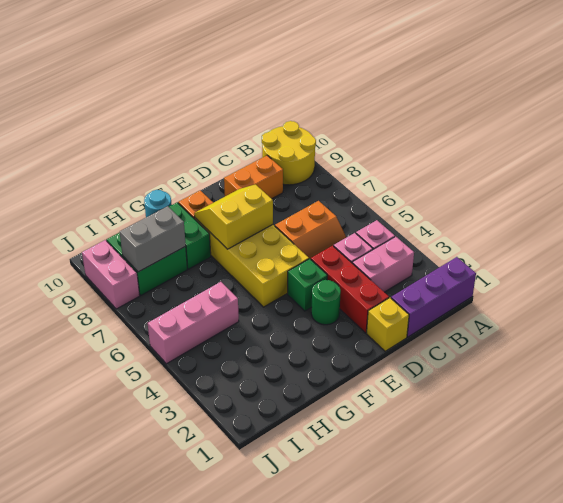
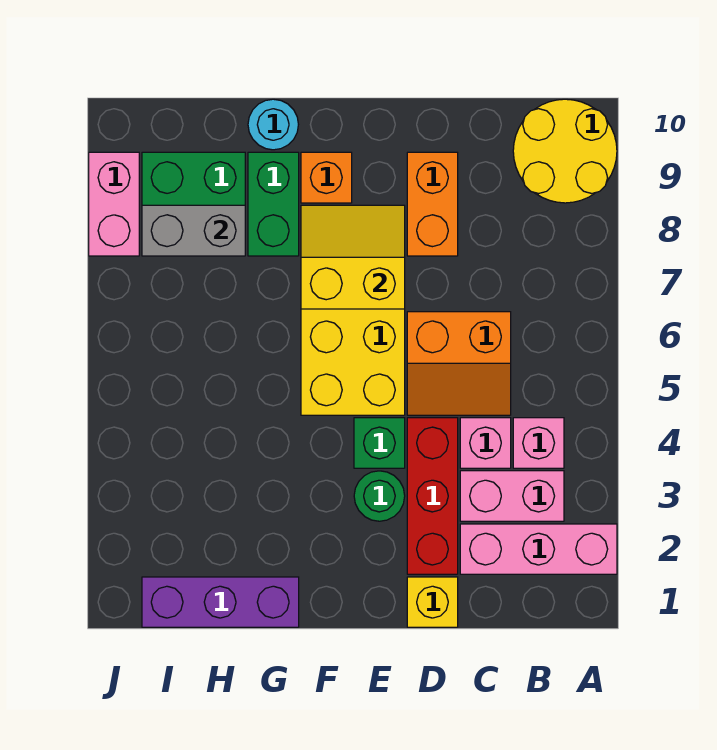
purple brick A1:C1 level 1 -> purple brick G1:I1 level 1
orange brick C9:D9 level 1 -> orange brick D8:D9 level 1
pink brick H5:J5 level 1 -> pink brick A2:C2 level 1

